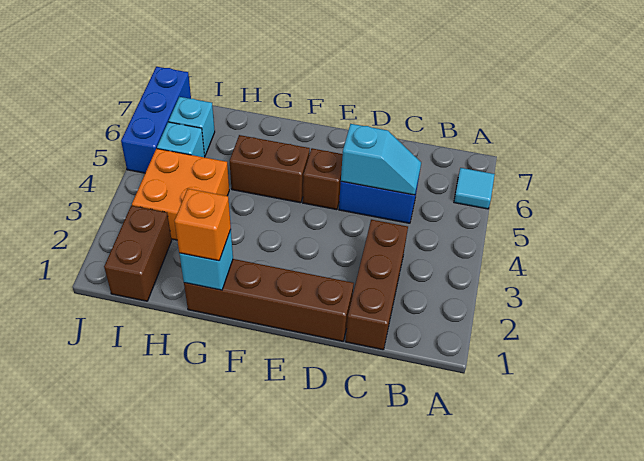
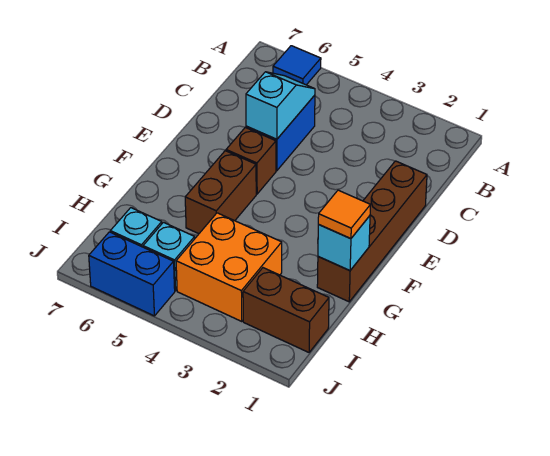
cyan tile A6 level 1 -> blue tile A6 level 1
brown brick C1:C3 level 1 -> none
orange brick G1 level 3 -> orange tile G1 level 3
blue brick J5:J7 level 1 -> blue brick J5:J6 level 1

